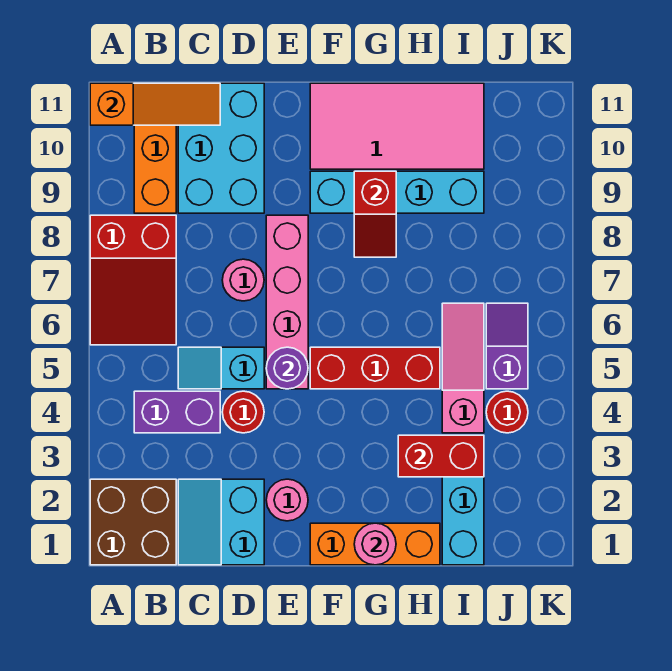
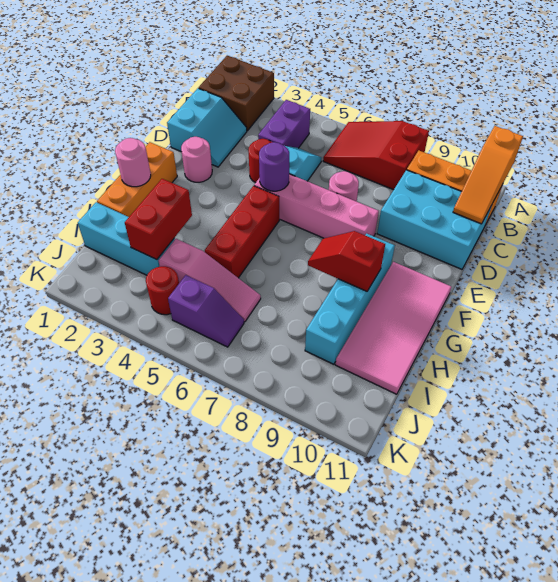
cyan slope C1:D2 level 1 top D -> cyan slope C1:D2 level 1 top 1

